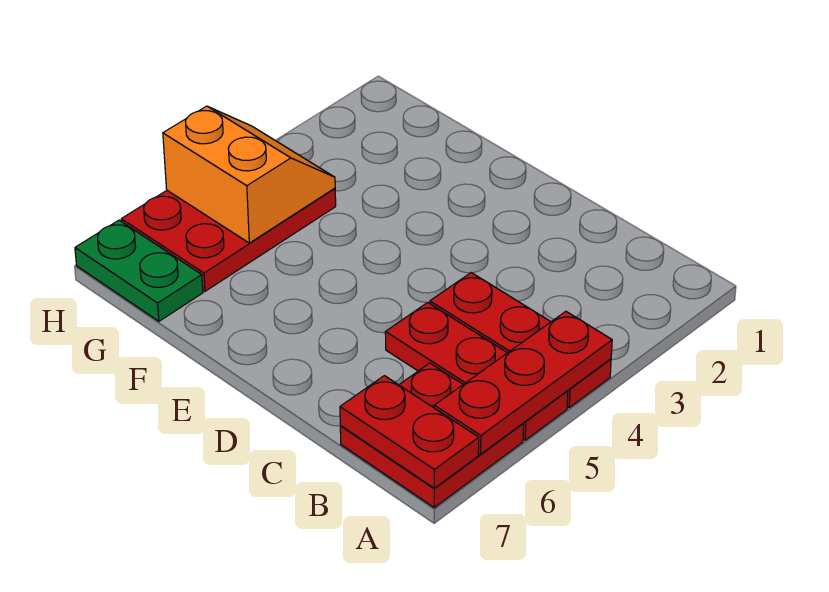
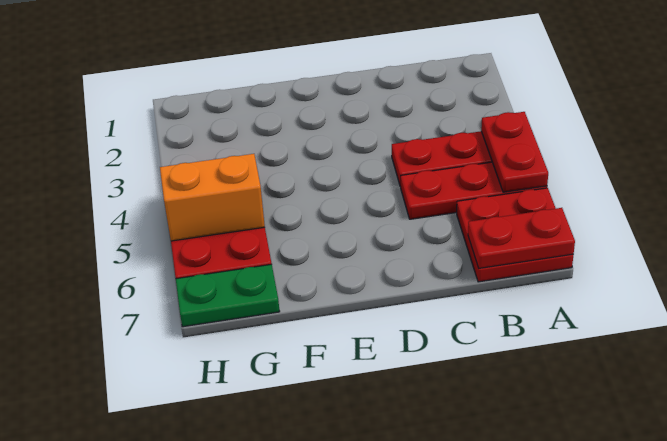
red plate A4:A6 level 2 -> red plate A4:A5 level 2

